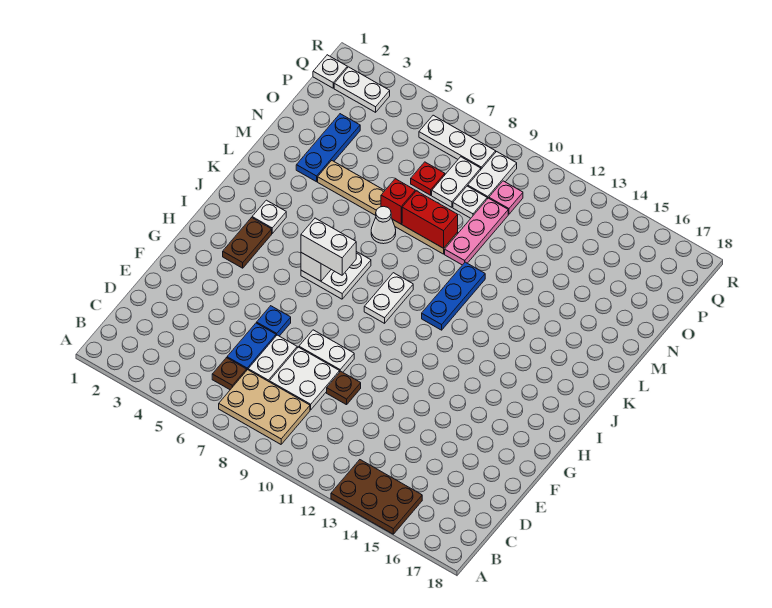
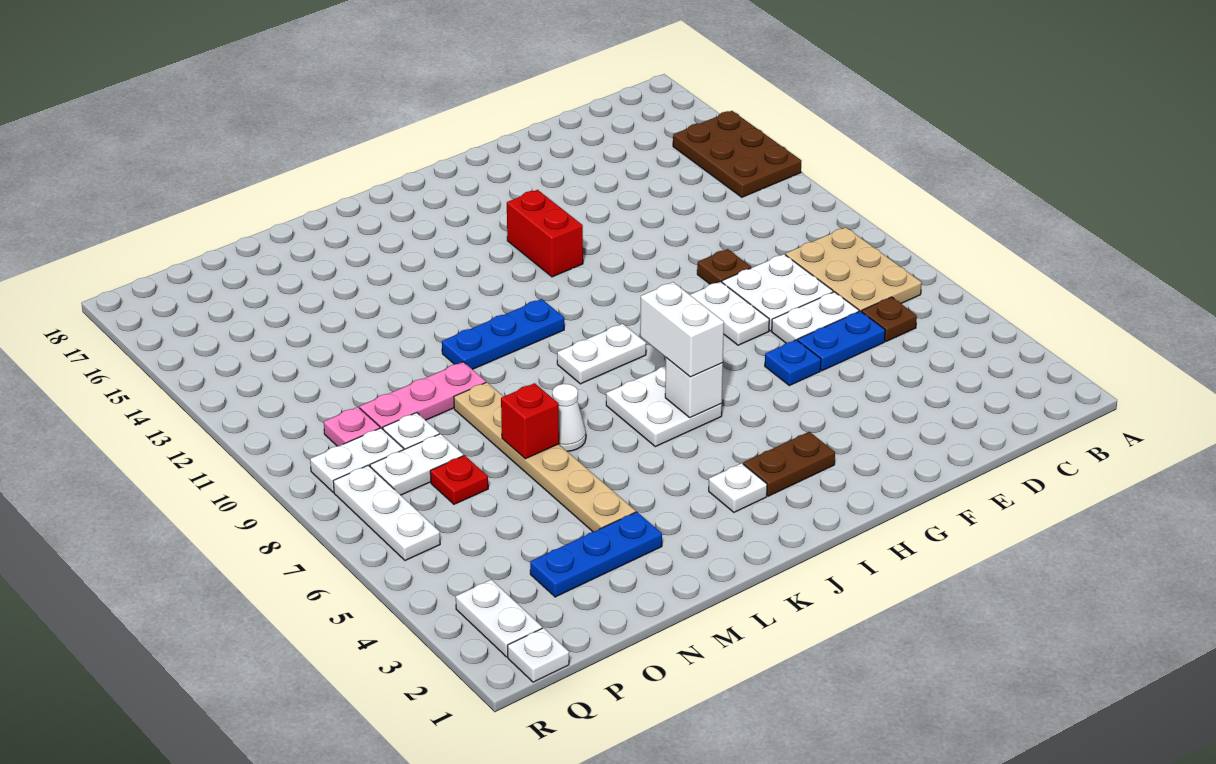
red brick M8:M9 level 2 -> red brick H13:H14 level 1

